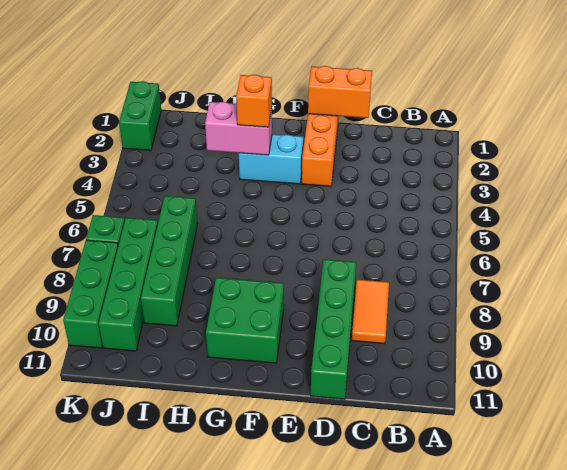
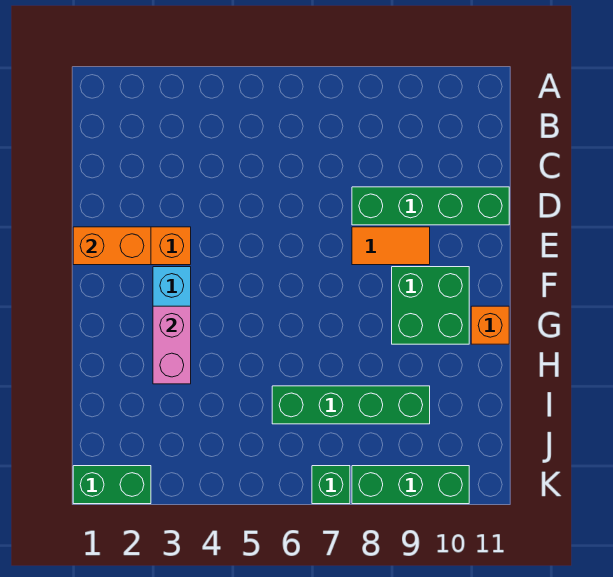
orange tile C8:C9 level 1 -> orange tile E8:E9 level 1
orange brick D1:E1 level 2 -> orange brick E1:E2 level 2
orange brick G3 level 3 -> orange brick G11 level 1
green brick J7:J10 level 1 -> none

